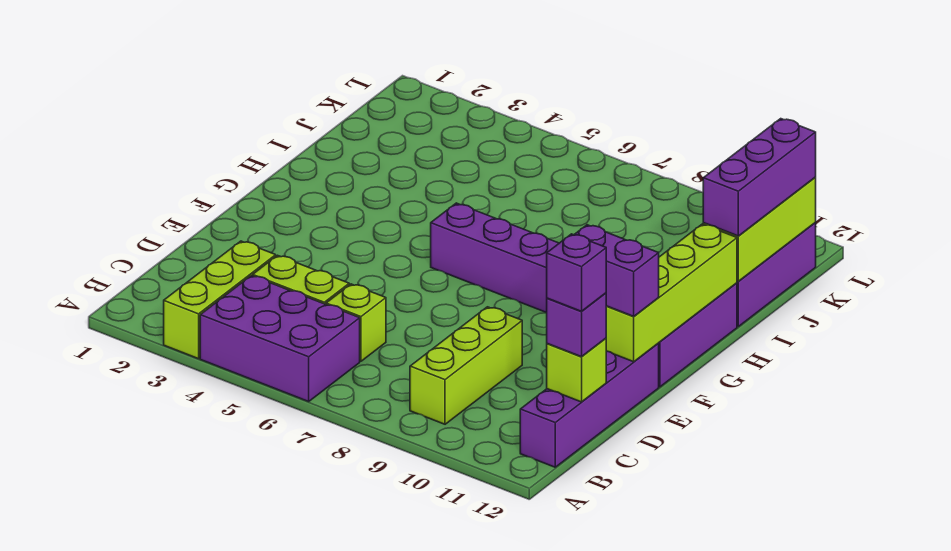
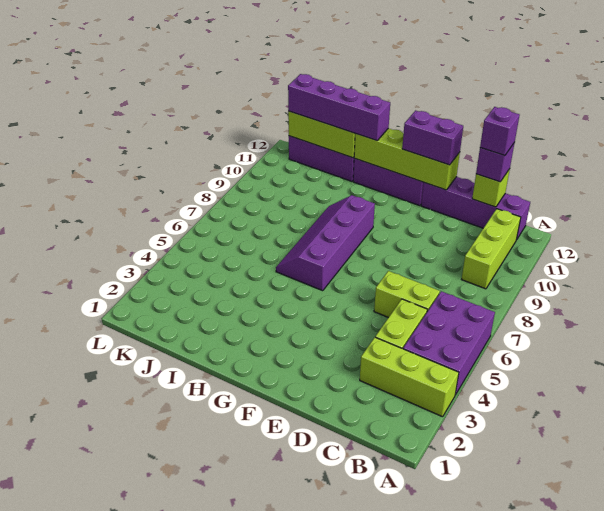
lime brick B9:D9 level 1 -> lime brick B9:B11 level 1
lime brick C6 level 1 -> lime brick C6:D6 level 1
purple brick E11:E12 level 3 -> purple brick E12:F12 level 3
purple brick I12:K12 level 3 -> purple brick H12:K12 level 3

